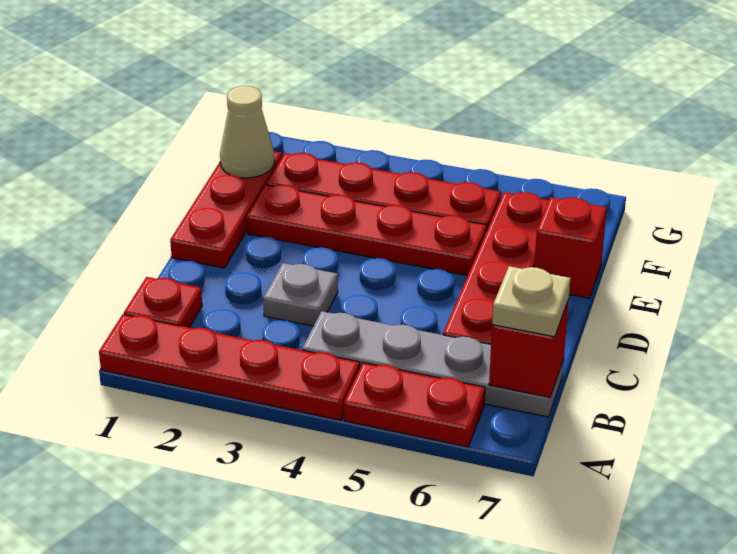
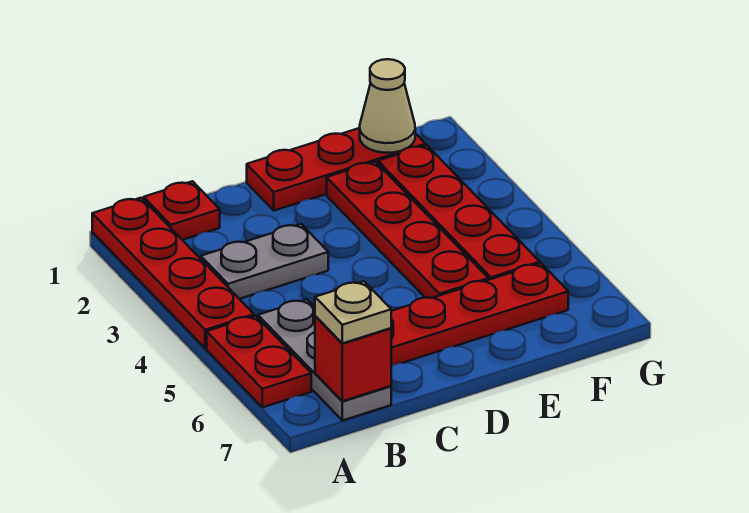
grey plate B4:B7 level 1 -> grey plate B5:B7 level 1
grey plate C3 level 1 -> grey plate B3:C3 level 1
red brick E7 level 1 -> none

